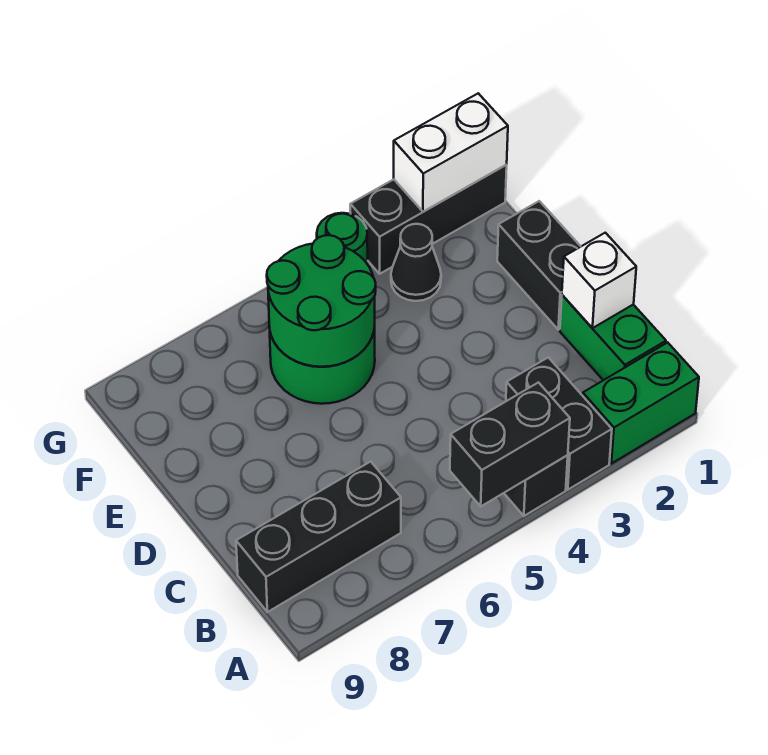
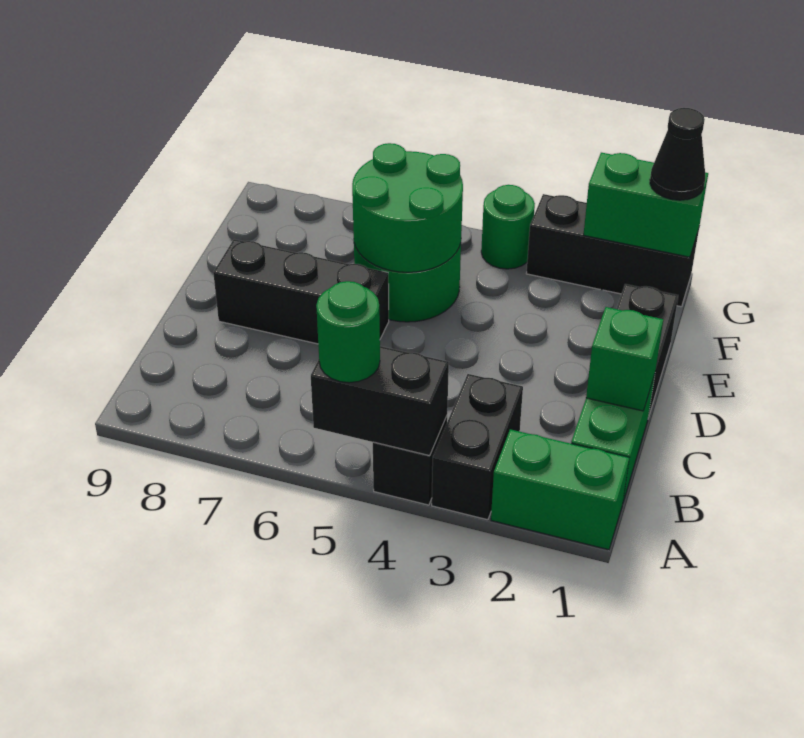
none -> green round brick A5 level 3
black brick B7:B9 level 1 -> black brick D6:D8 level 1
white brick C1 level 2 -> green brick C1 level 2
black cone F3 level 1 -> black cone G1 level 3
white brick G1:G2 level 2 -> green brick G1:G2 level 2

